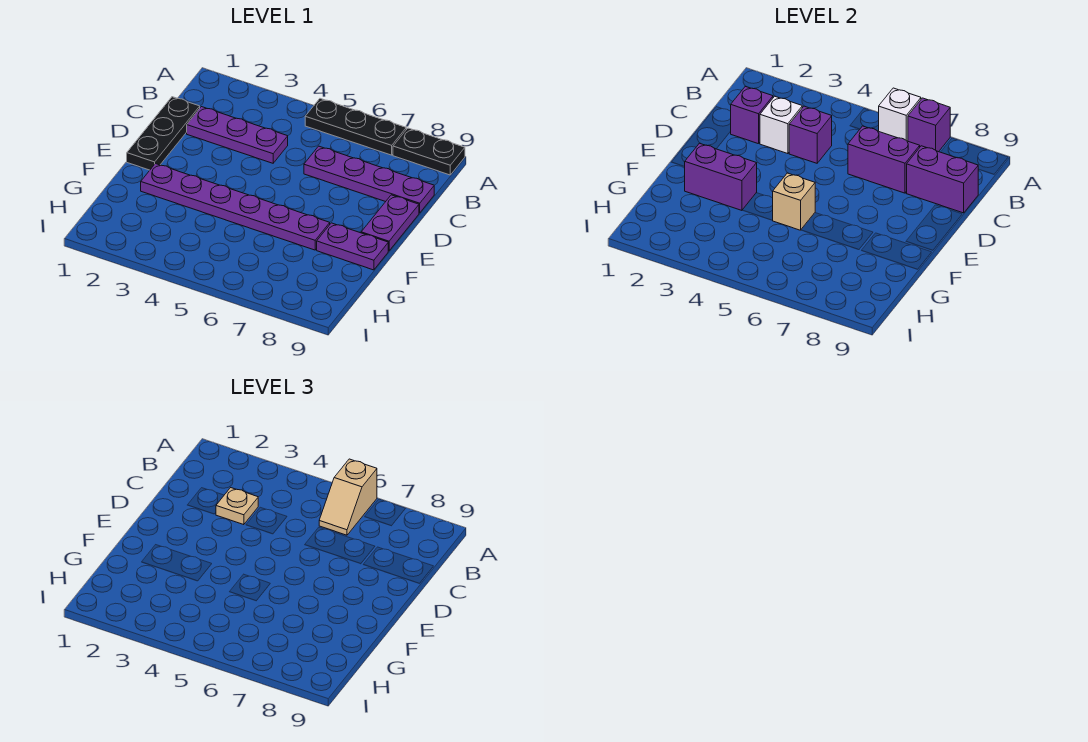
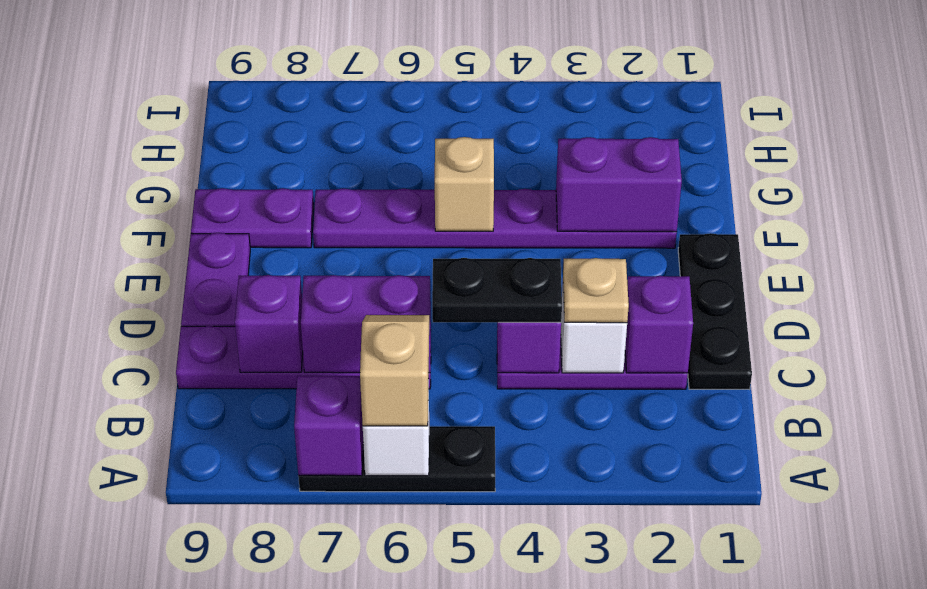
black plate A8:A9 level 1 -> black plate C4:C5 level 3
purple brick C8:C9 level 2 -> purple brick C8 level 2

